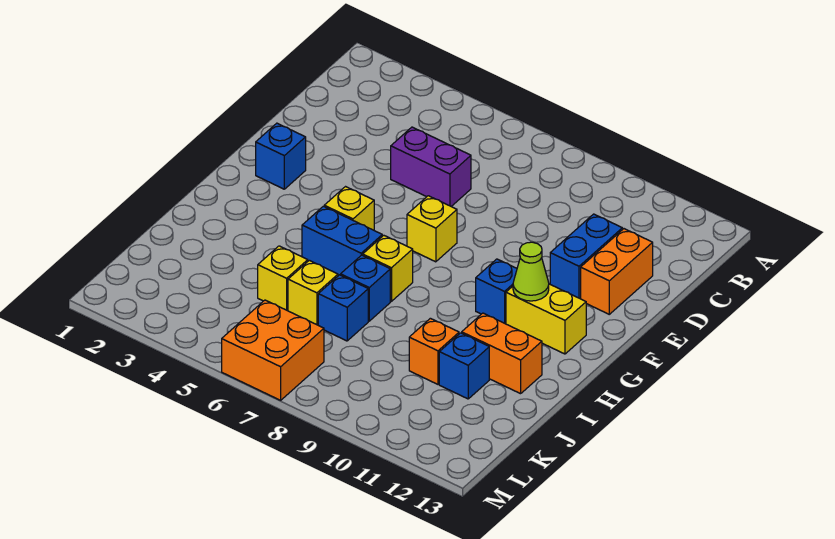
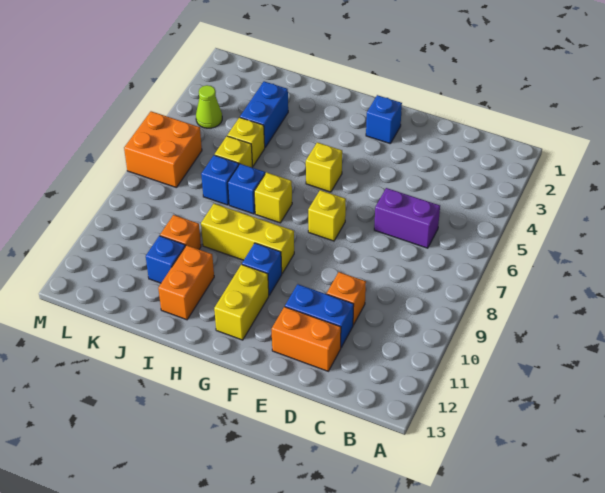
purple brick D5:D6 level 1 -> purple brick C6:D6 level 1
none -> orange brick D10 level 1
none -> yellow brick G9:I9 level 1
lime cone G11 level 2 -> lime cone L4 level 1
blue brick H5:H6 level 1 -> blue brick J3:J4 level 1

